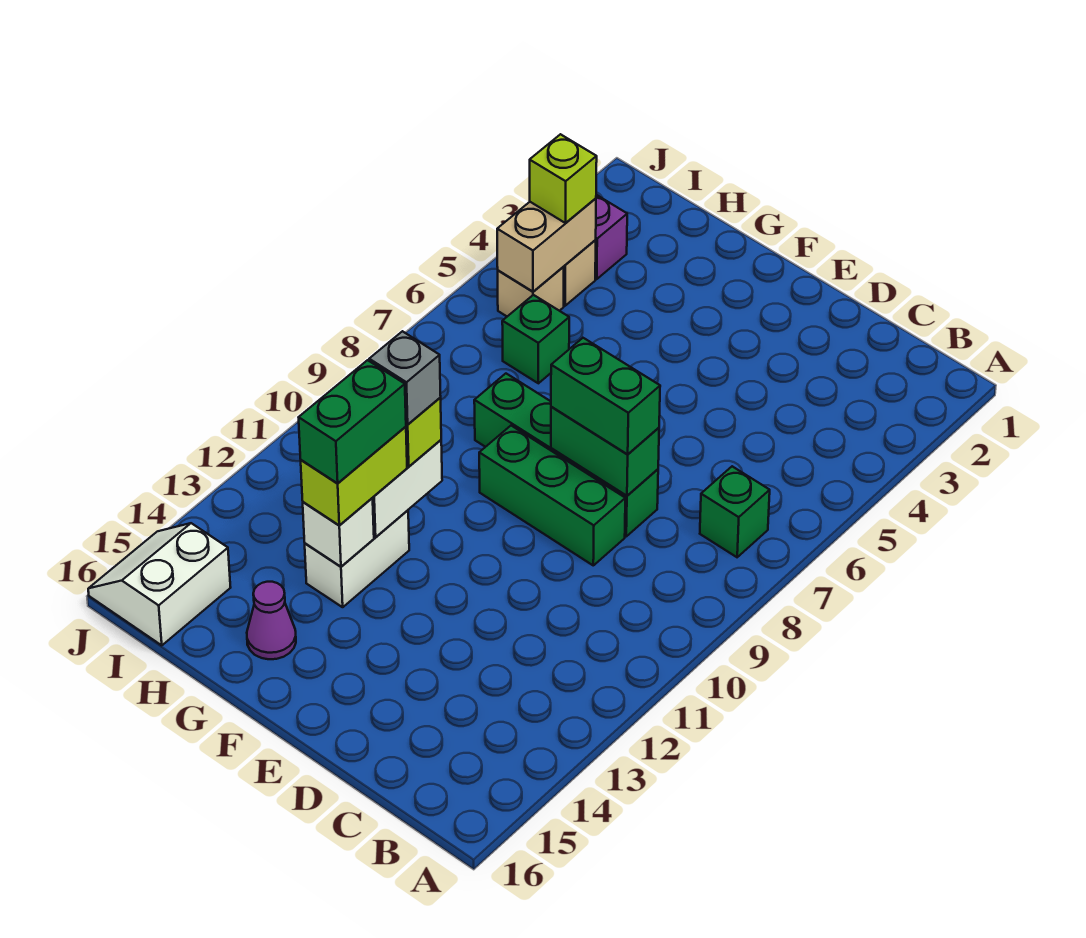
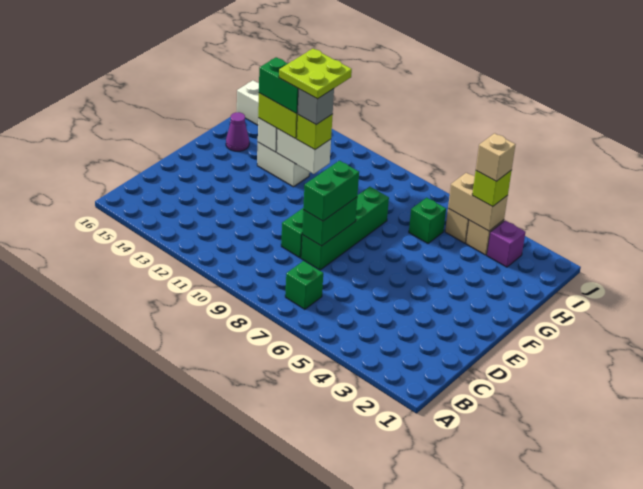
none -> lime plate G11:H12 level 5
none -> tan brick I4 level 4

